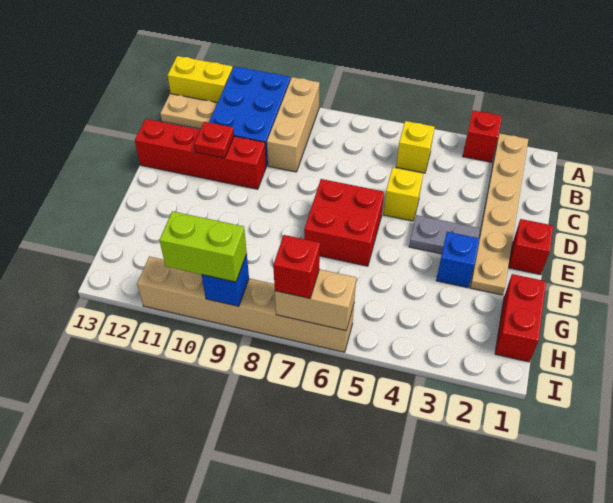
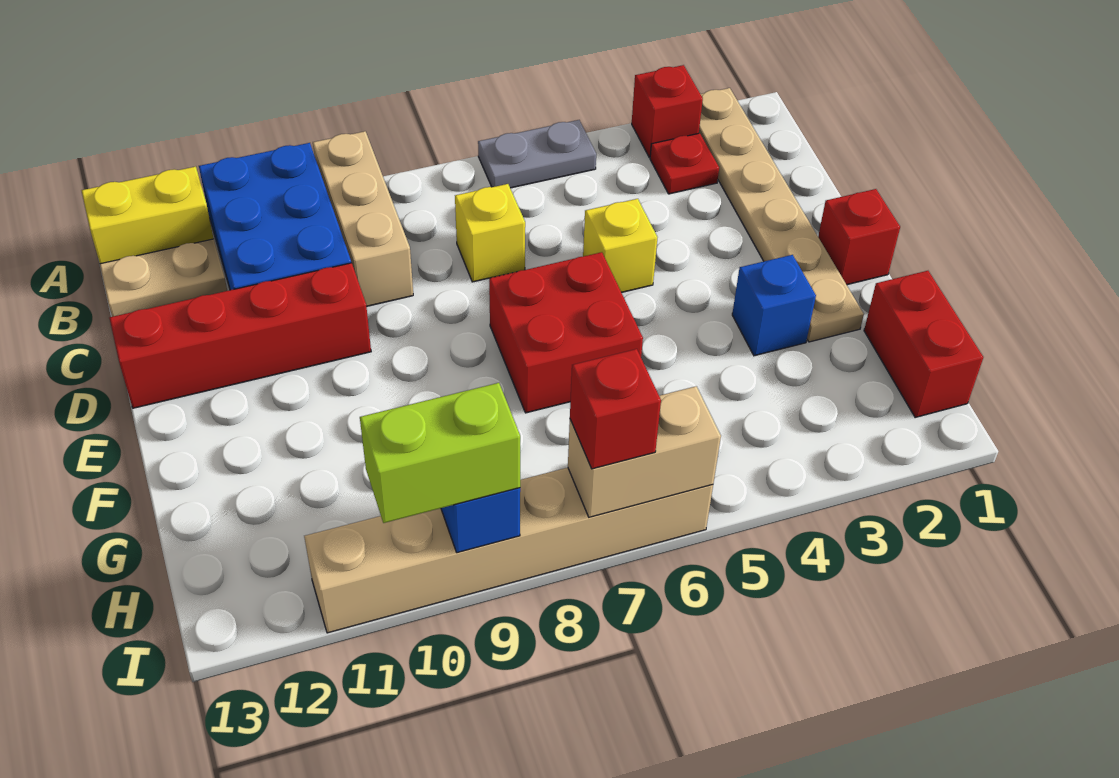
yellow brick B5 level 1 -> yellow brick C7 level 1
red plate D11 level 2 -> red plate B3 level 1
grey plate E3:E4 level 1 -> grey plate A5:A6 level 1

